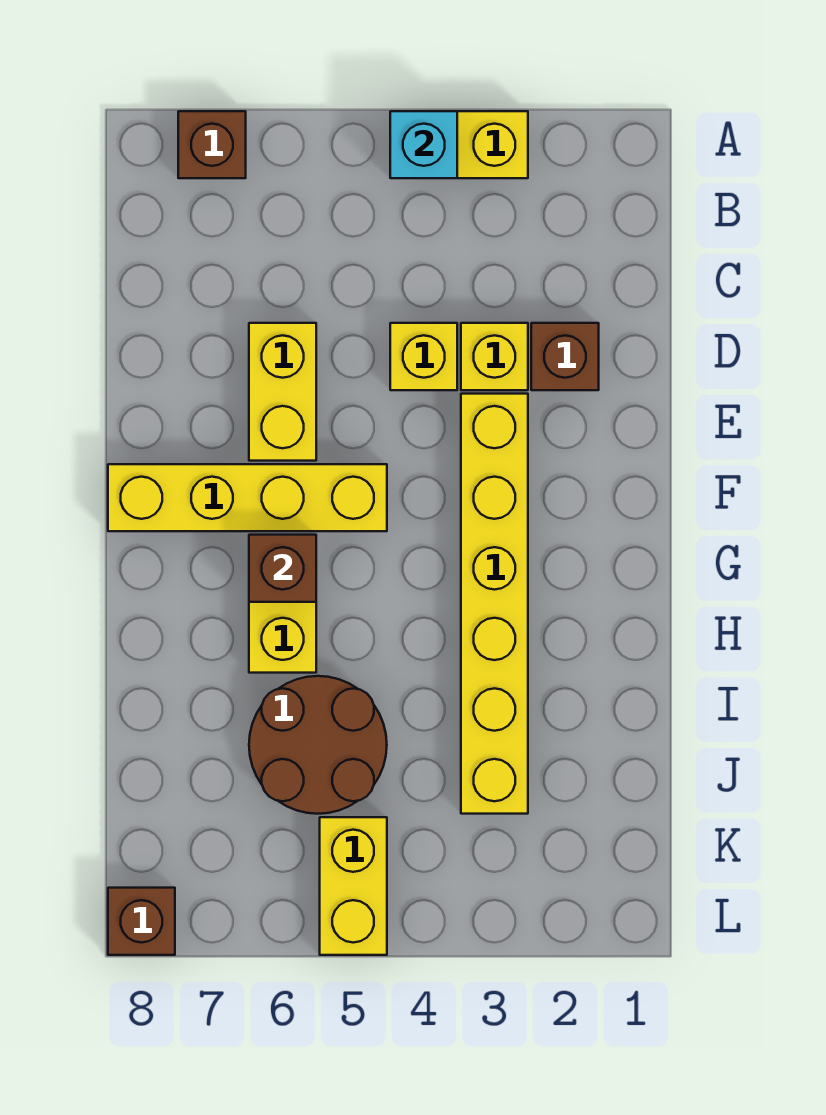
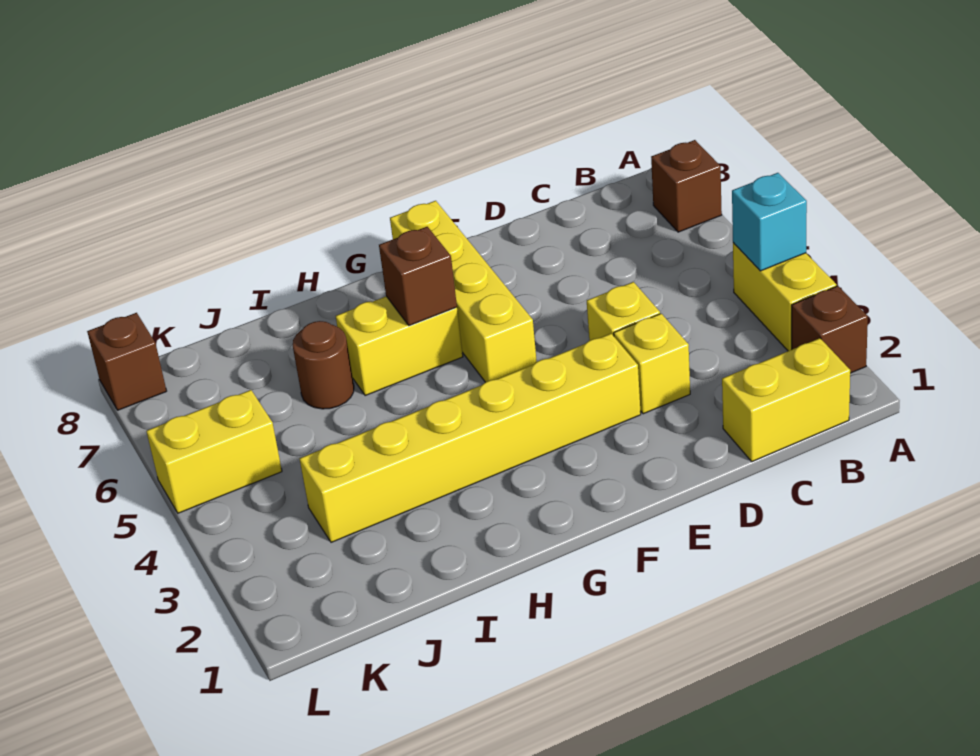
brown brick D2 level 1 -> brown brick A2 level 1
yellow brick D6:E6 level 1 -> yellow brick B1:C1 level 1
brown round brick I5:J6 level 1 -> brown round brick I6 level 1

